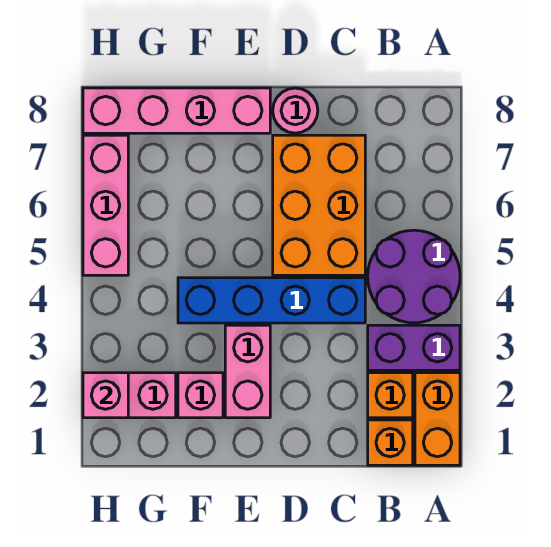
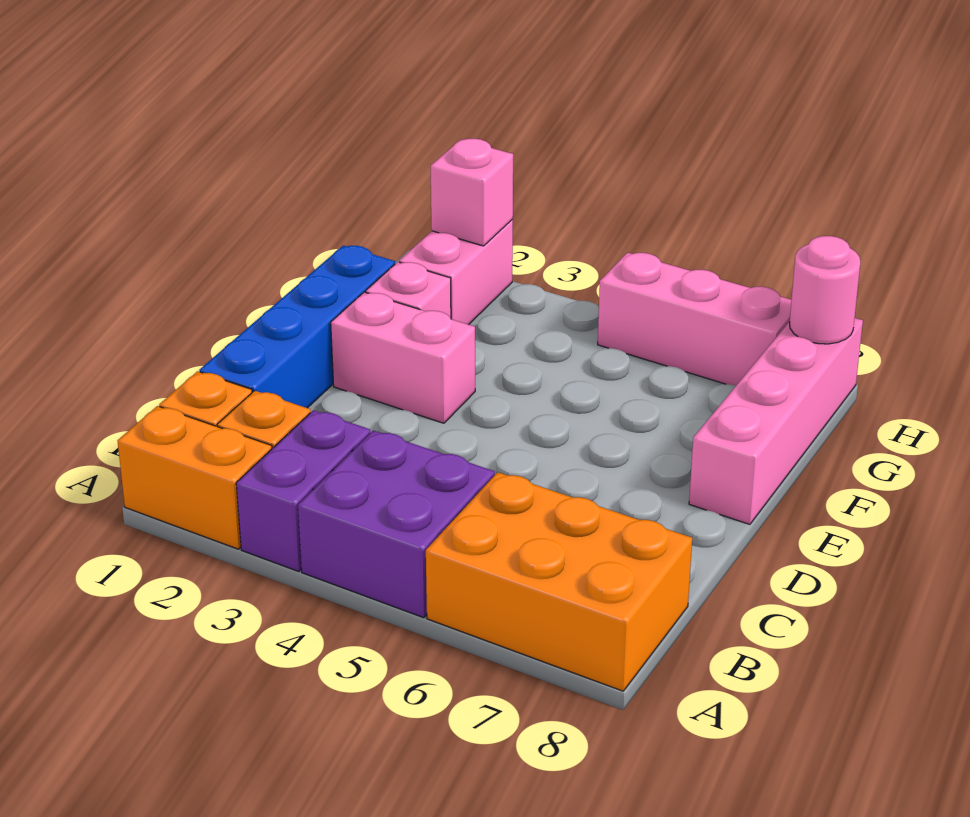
purple round brick A4:B5 level 1 -> purple brick A4:B5 level 1
blue brick C4:F4 level 1 -> blue brick C1:F1 level 1
orange brick C5:D7 level 1 -> orange brick A6:B8 level 1
pink round brick D8 level 1 -> pink round brick H8 level 2

